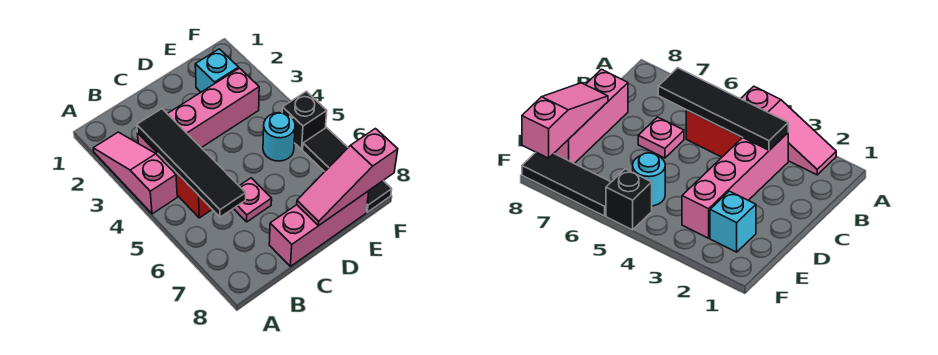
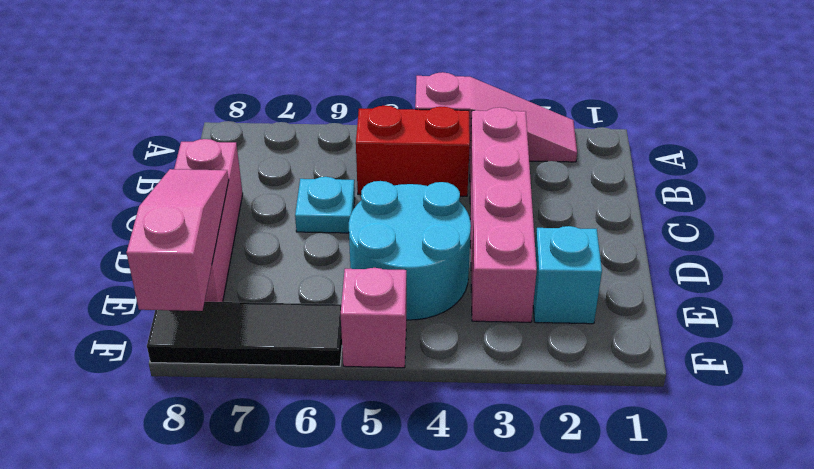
black tile B3:B6 level 2 -> none
pink plate C6 level 1 -> cyan plate C6 level 1
cyan round brick E5 level 1 -> cyan round brick D4:E5 level 1
black brick F5 level 1 -> pink brick F5 level 1

